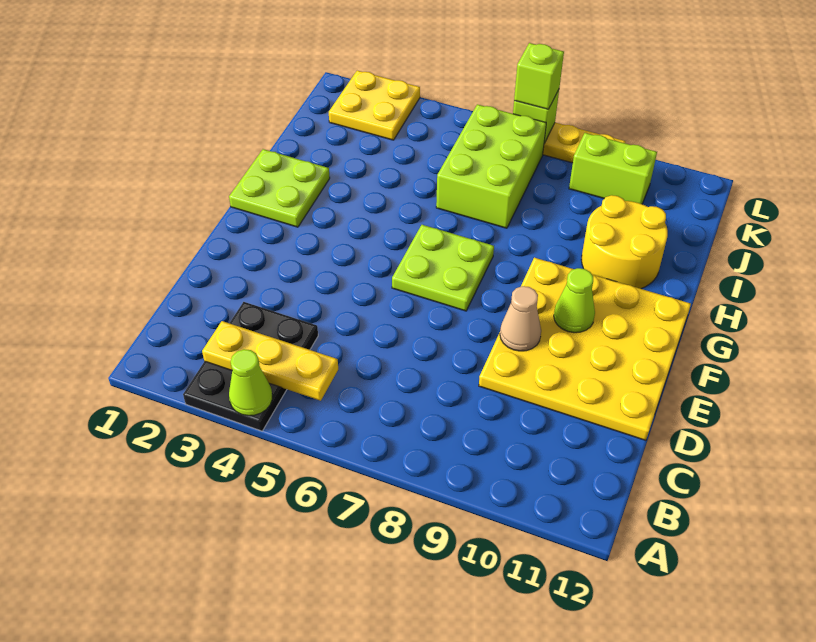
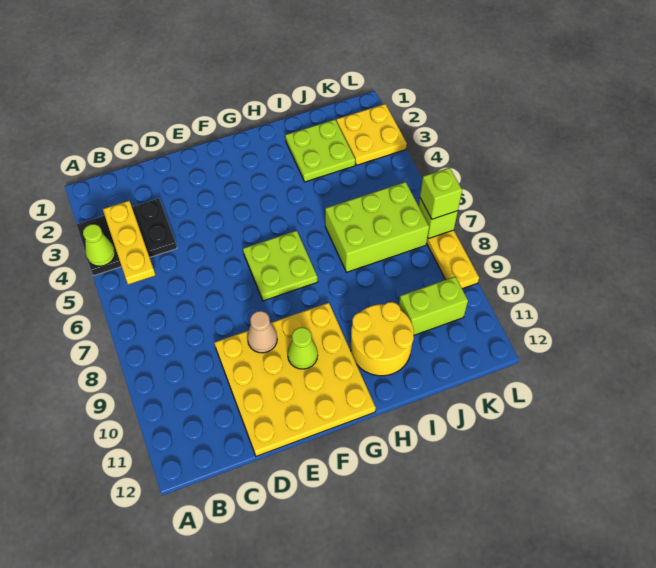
lime plate G1:H2 level 1 -> lime plate I2:J3 level 1
lime brick K9:K10 level 1 -> lime brick J10:K10 level 1

